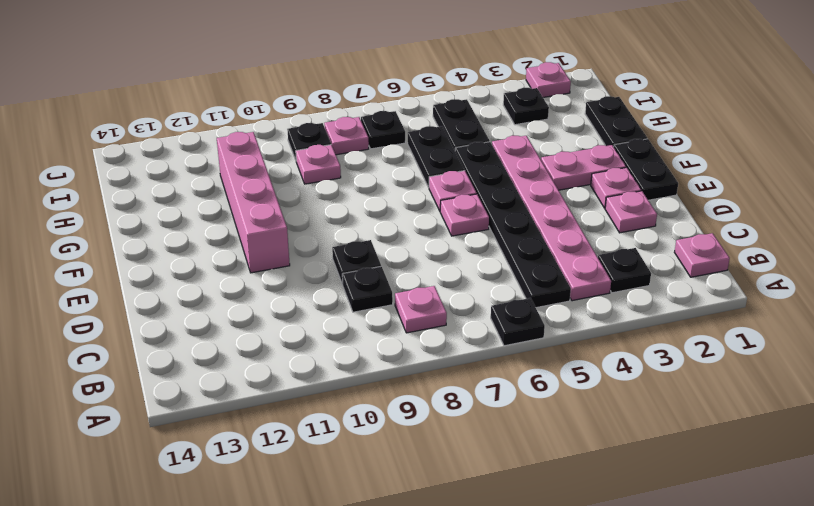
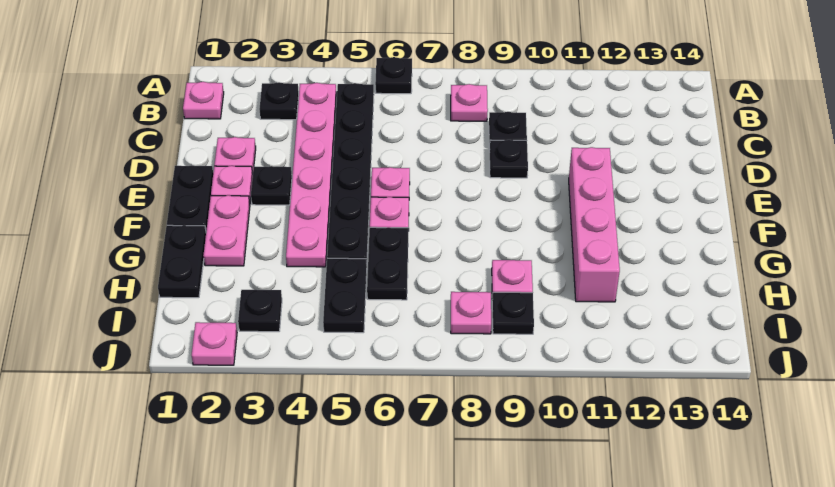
pink plate F2:F3 level 1 -> pink plate F2:G2 level 1
black plate I7 level 1 -> black plate E3 level 1

